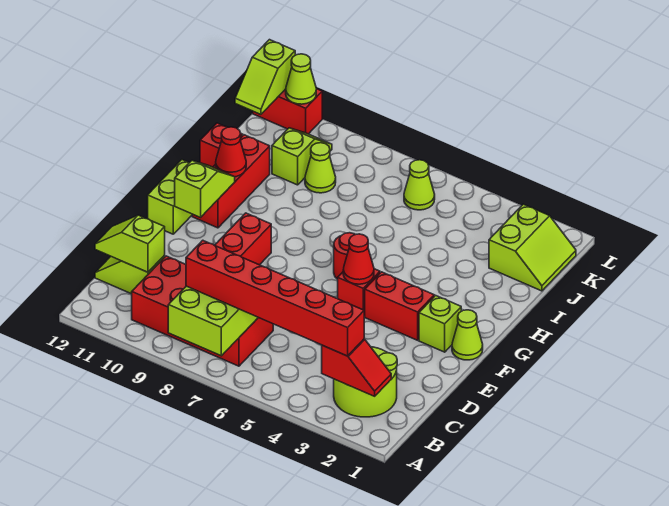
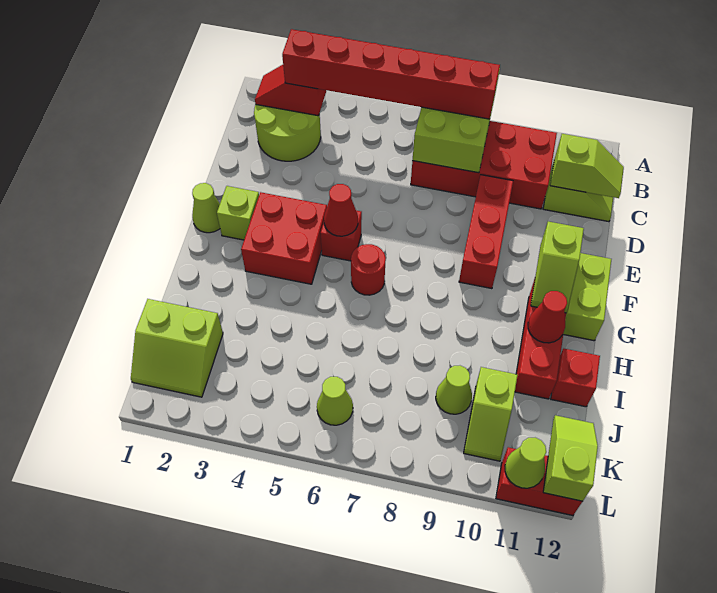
red brick F3:F4 level 1 -> red brick F3:G4 level 1
lime slope J1:K2 level 1 top 2 -> lime slope J1:K2 level 1 top J

